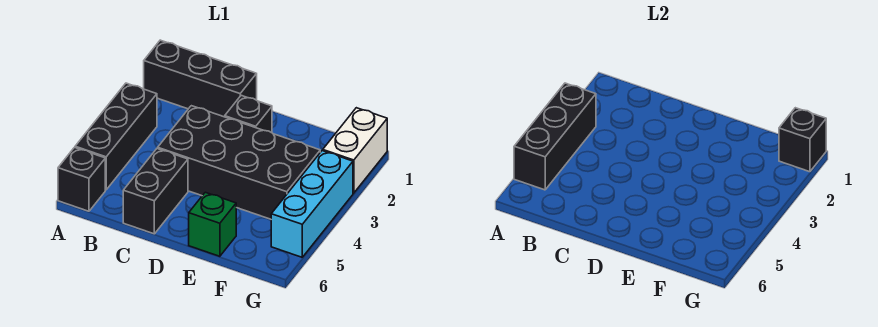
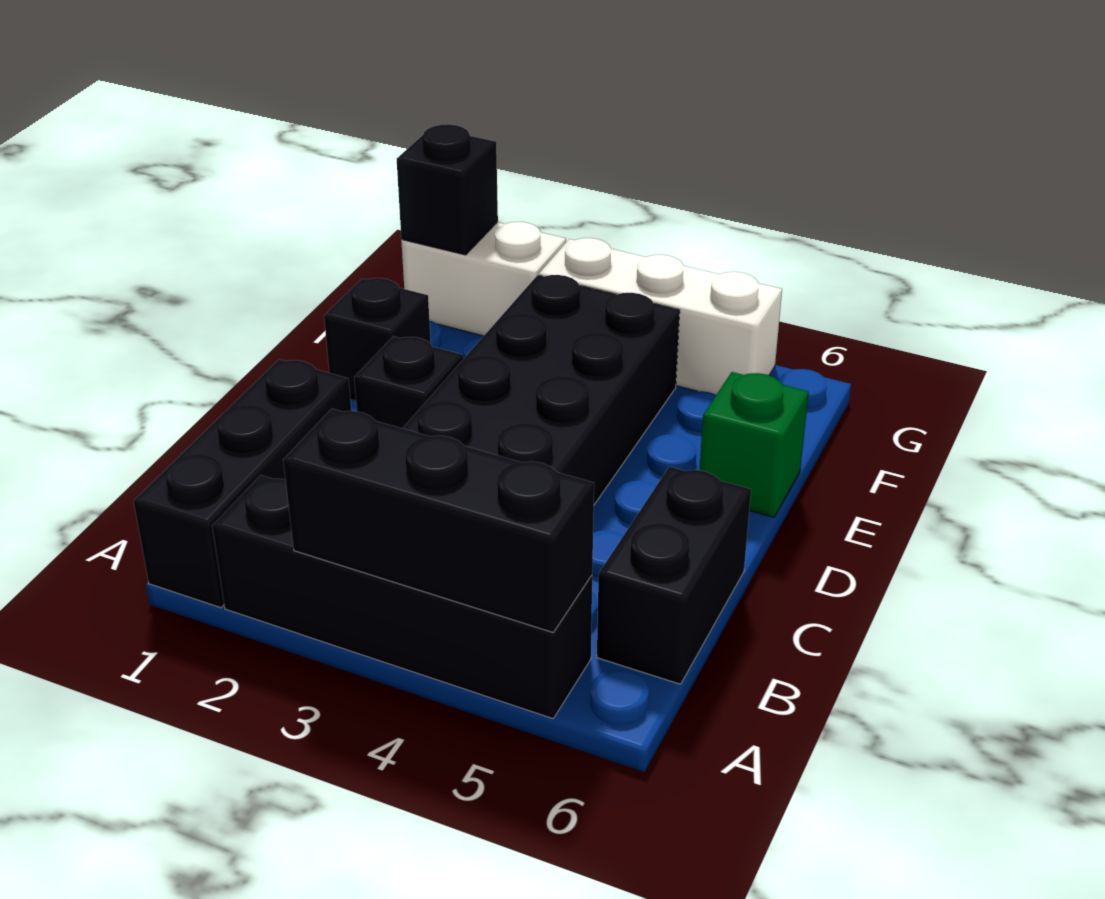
black brick A3:A5 level 1 -> black brick A2:A5 level 1
black brick A6 level 1 -> black brick E1 level 1
black brick C5:C6 level 1 -> black brick B6:C6 level 1
cyan brick G3:G5 level 1 -> white brick G3:G5 level 1

